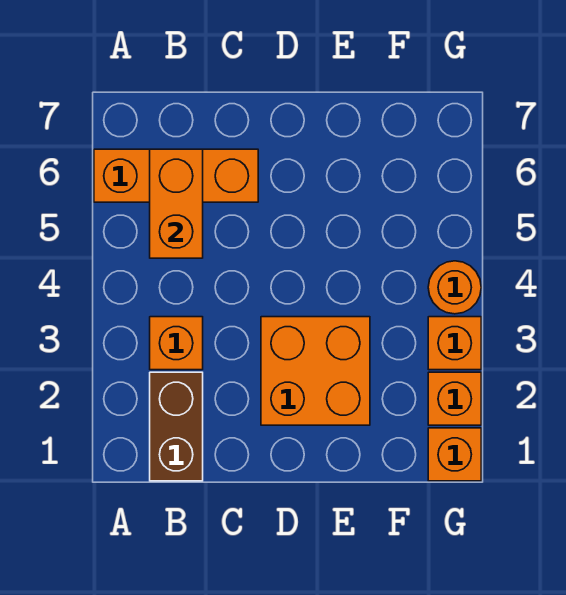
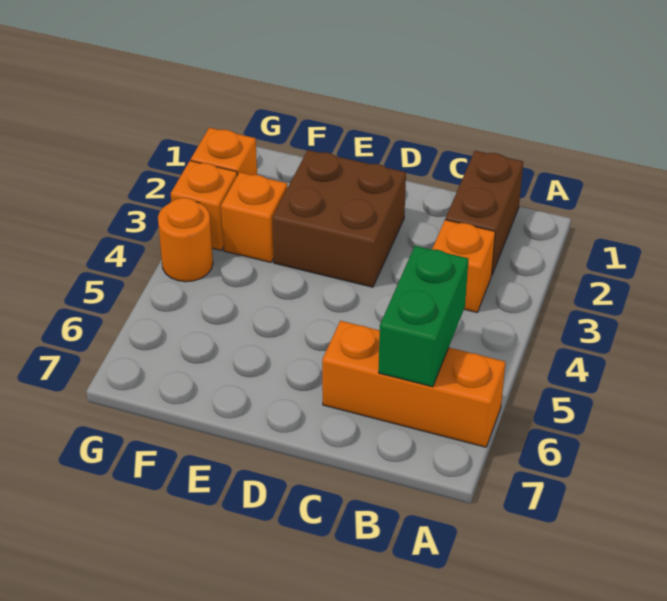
orange brick B5:B6 level 2 -> green brick B5:B6 level 2
orange brick D2:E3 level 1 -> brown brick D2:E3 level 1
orange brick G1 level 1 -> orange brick F3 level 1

